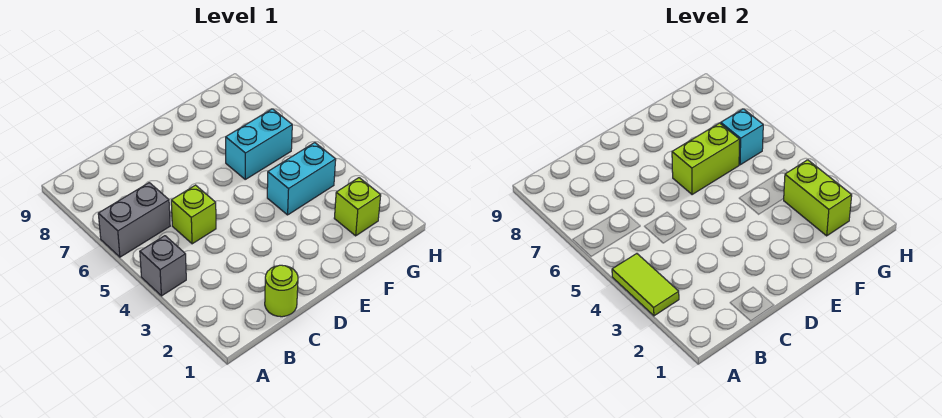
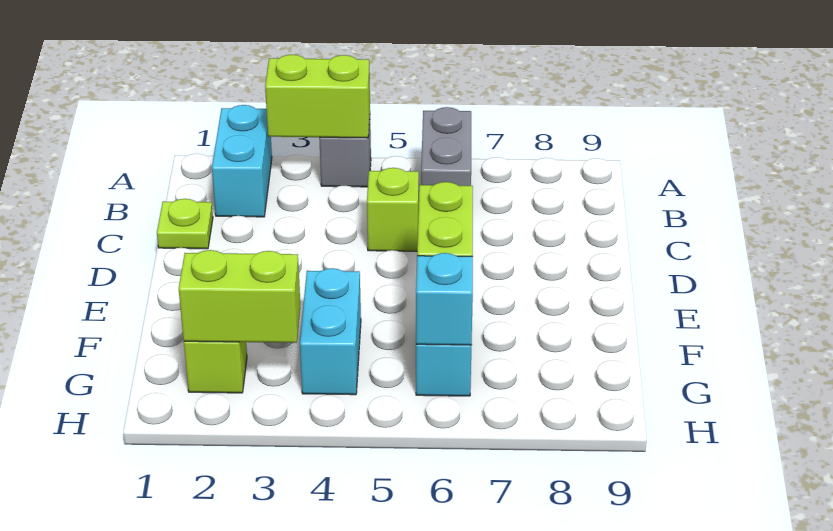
none -> cyan brick A2:B2 level 1
lime tile A3:A4 level 2 -> lime brick A3:A4 level 2
lime round brick C1 level 1 -> lime plate C1 level 1

